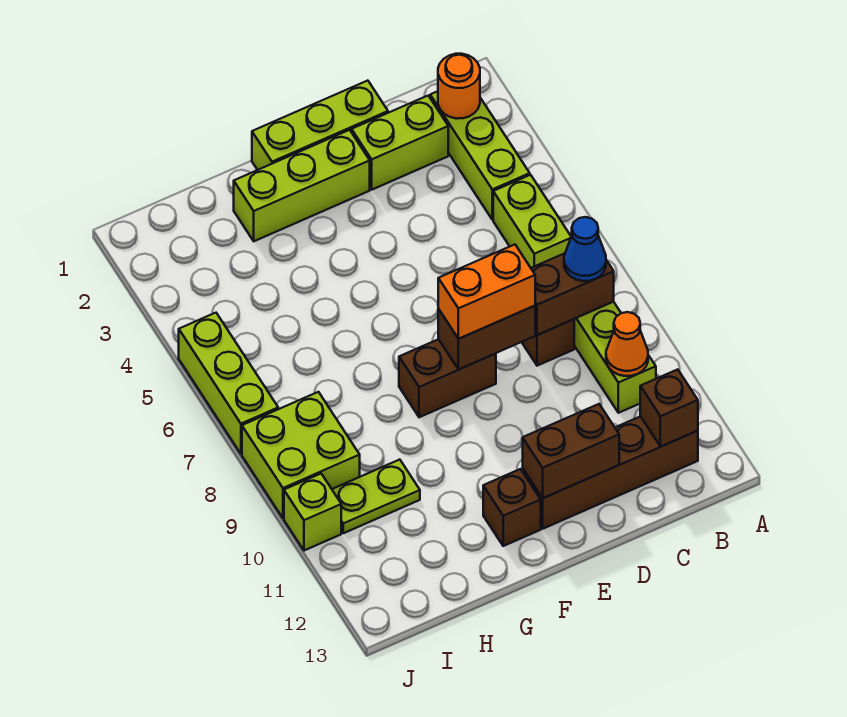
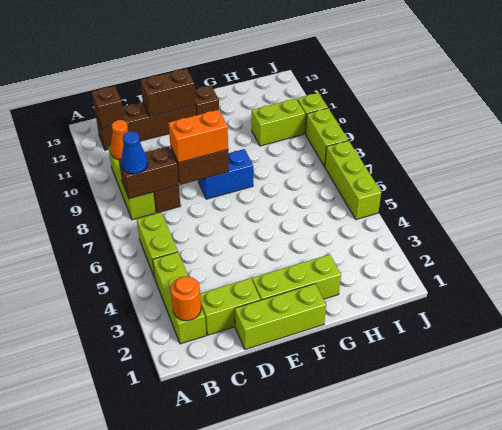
brown brick E8:F8 level 1 -> blue brick E8:F8 level 1
lime plate H10:I10 level 1 -> lime brick H10:I10 level 1
lime brick I8:J9 level 1 -> lime brick J8:J9 level 1

